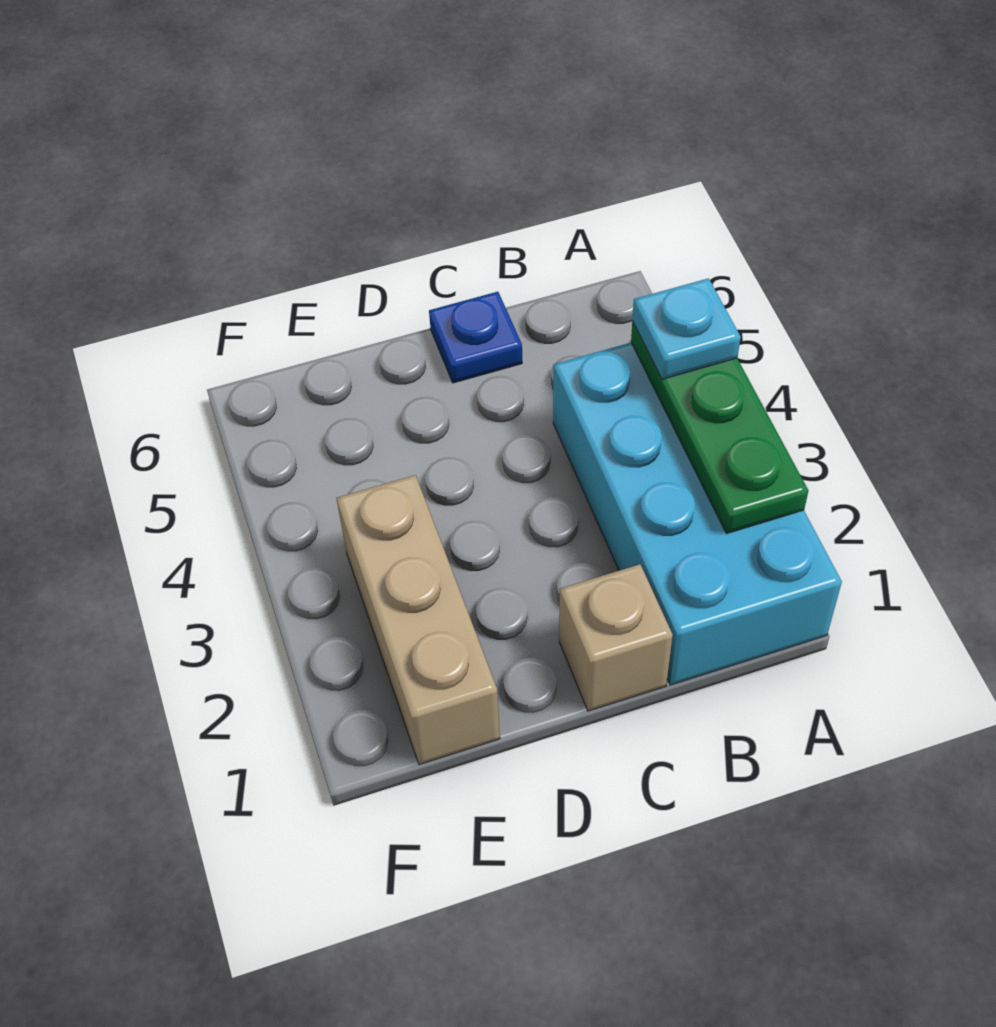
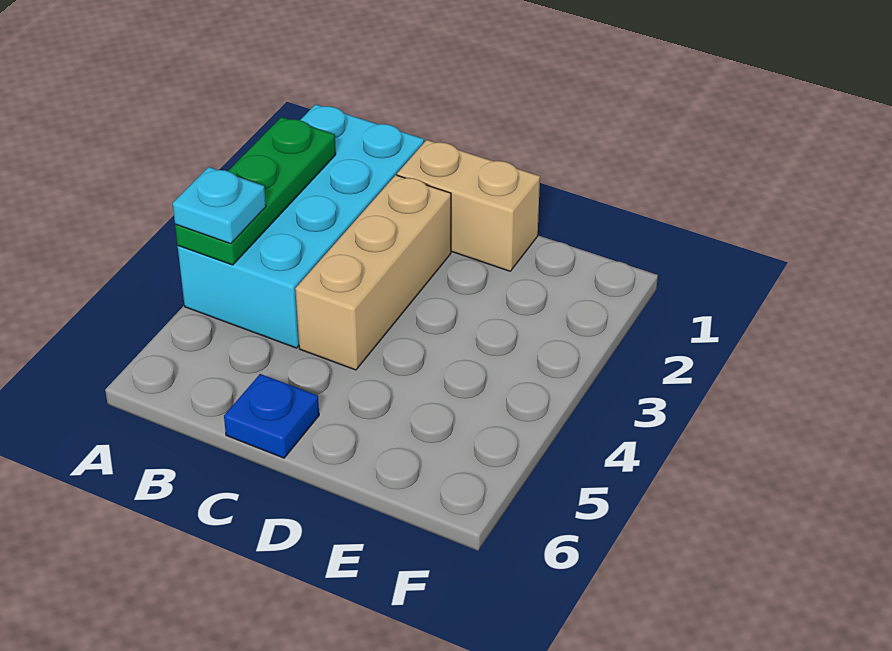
tan brick C1 level 1 -> tan brick C1:D1 level 1
tan brick E1:E3 level 1 -> tan brick C2:C4 level 1

